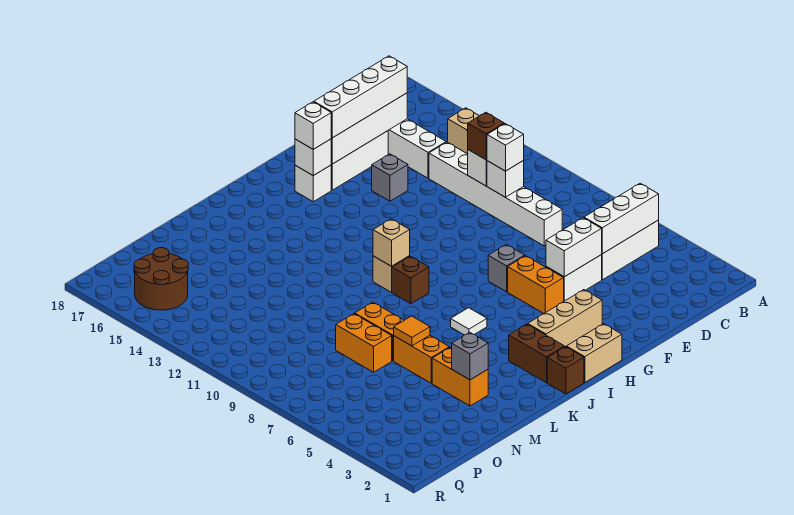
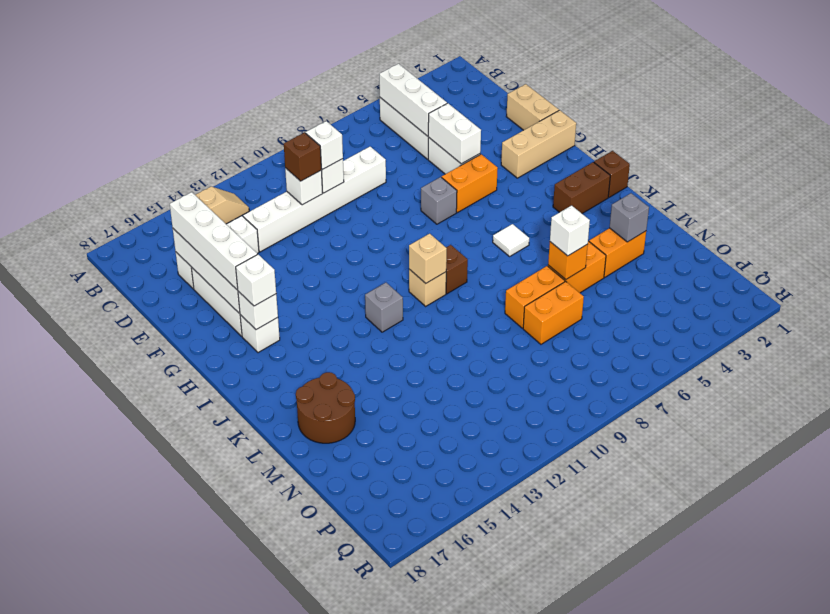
grey brick F14 level 1 -> grey brick J12 level 1
tan brick G3:I3 level 1 -> tan brick G1:G3 level 1
tan brick H1:I1 level 1 -> tan brick E1:F1 level 1
orange tile M6 level 2 -> orange brick M6 level 2
none -> white brick M6 level 3
brown round brick P15:Q16 level 1 -> brown round brick L16:M17 level 1

